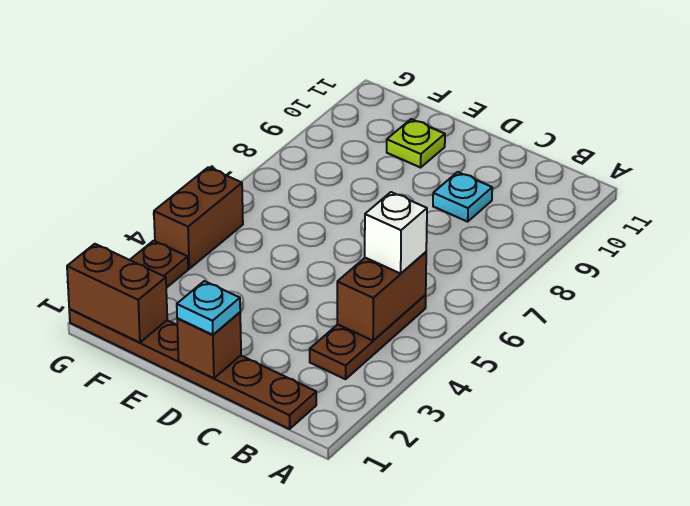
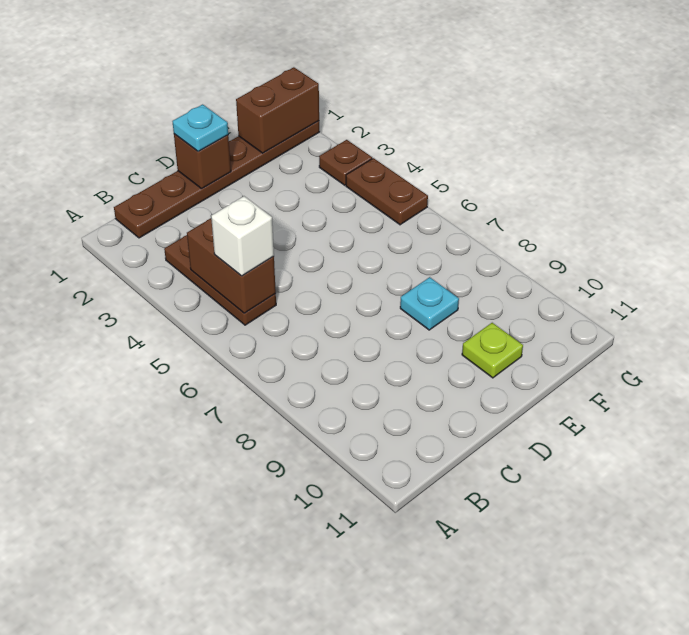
cyan plate C9 level 1 -> cyan plate E8 level 1
brown brick G4:G5 level 1 -> brown plate G4:G5 level 1

